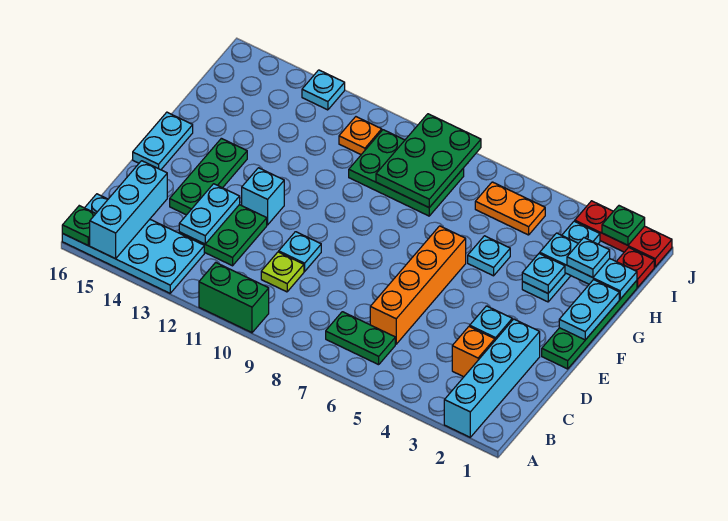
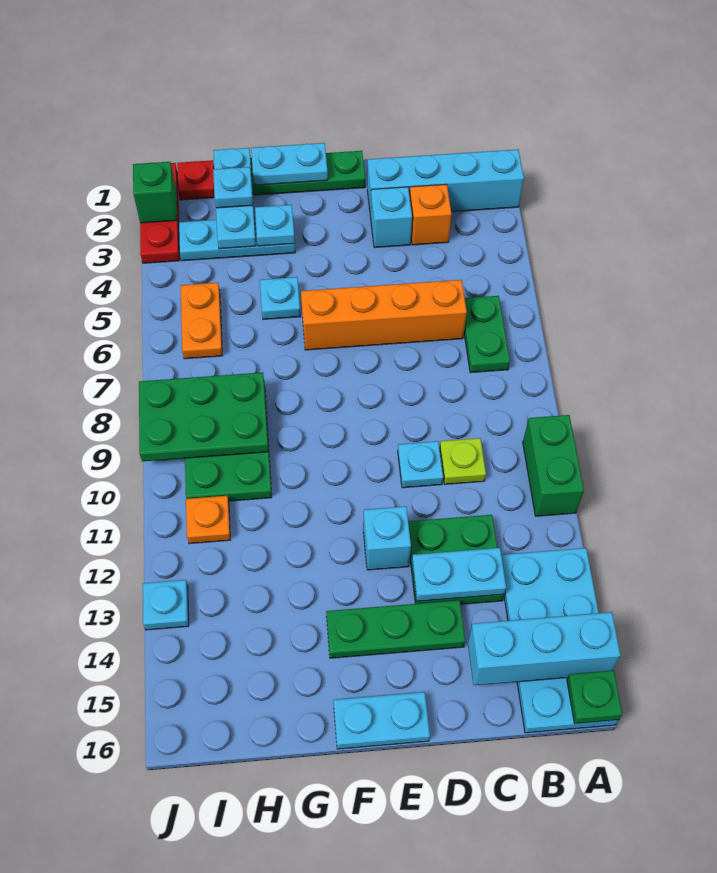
green plate J2 level 2 -> green brick J2 level 2

